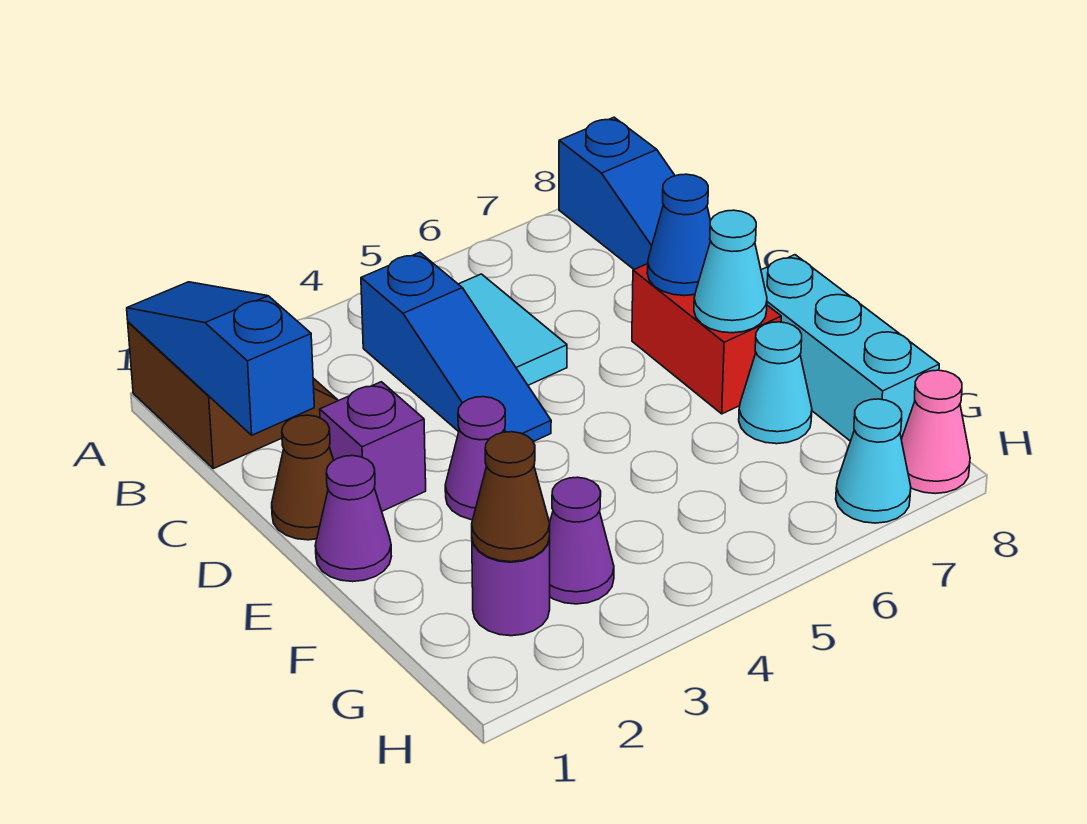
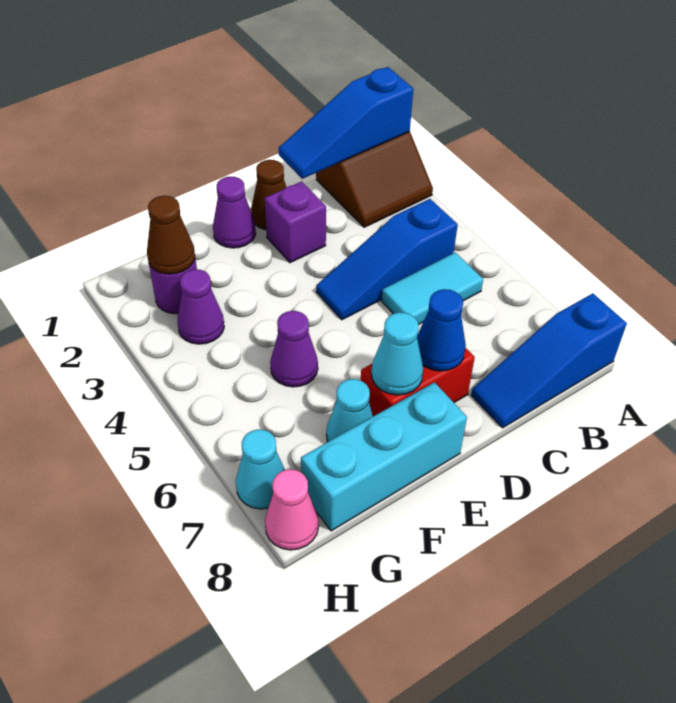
blue slope A1:C1 level 2 top C -> blue slope A1:C1 level 2 top A
purple cone E3 level 1 -> purple cone F5 level 1

